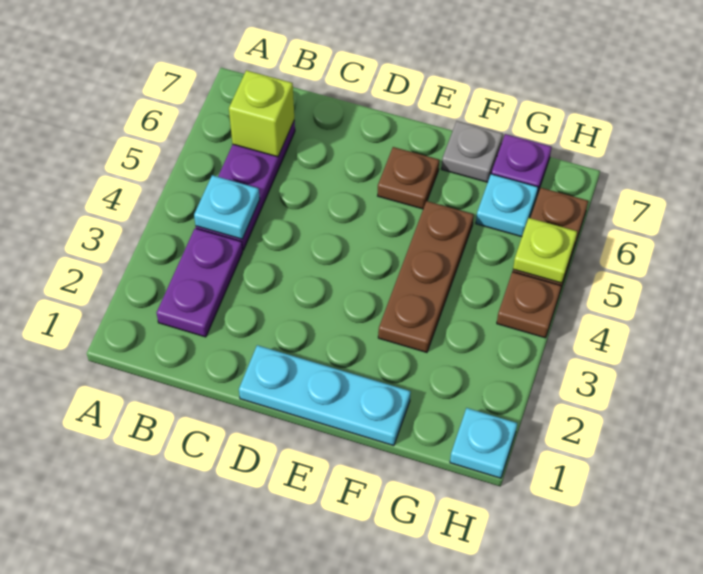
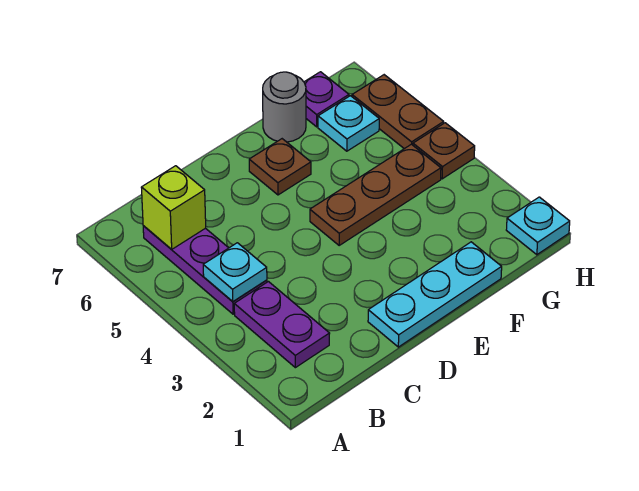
brown plate F3:F5 level 1 -> brown plate E4:G4 level 1
grey plate F7 level 1 -> grey round brick F7 level 1
lime plate H5 level 2 -> none

